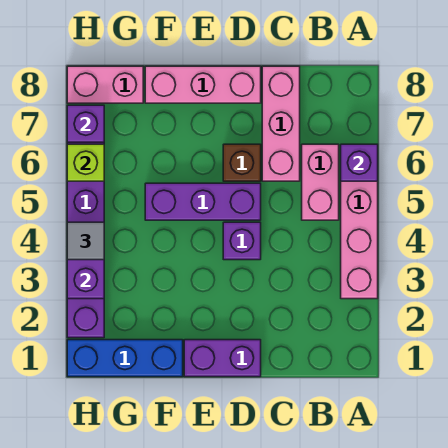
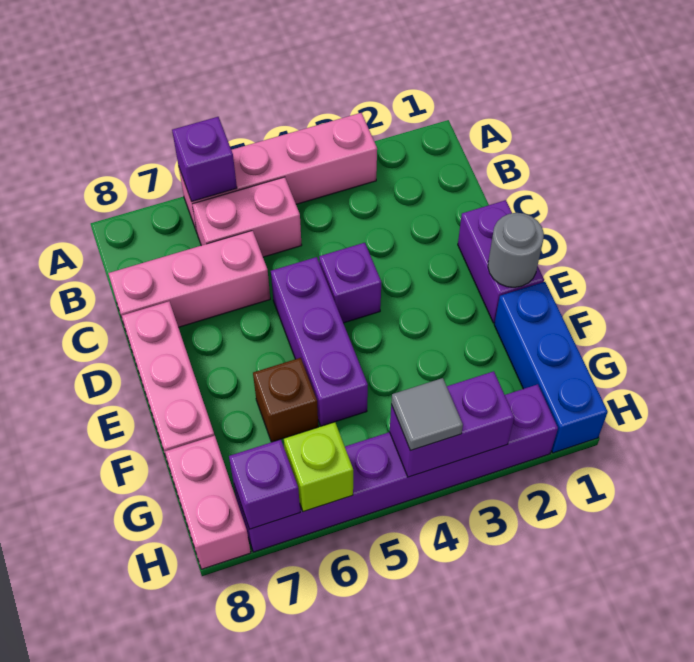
brown brick D6 level 1 -> brown brick F6 level 1
none -> grey round brick E1 level 2

